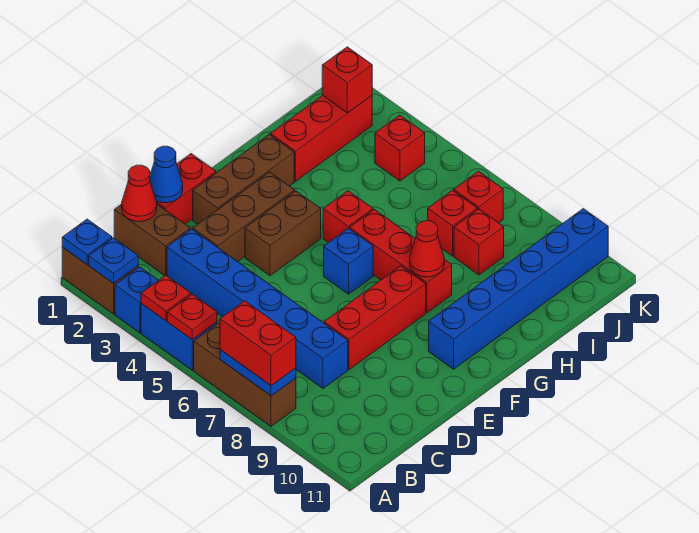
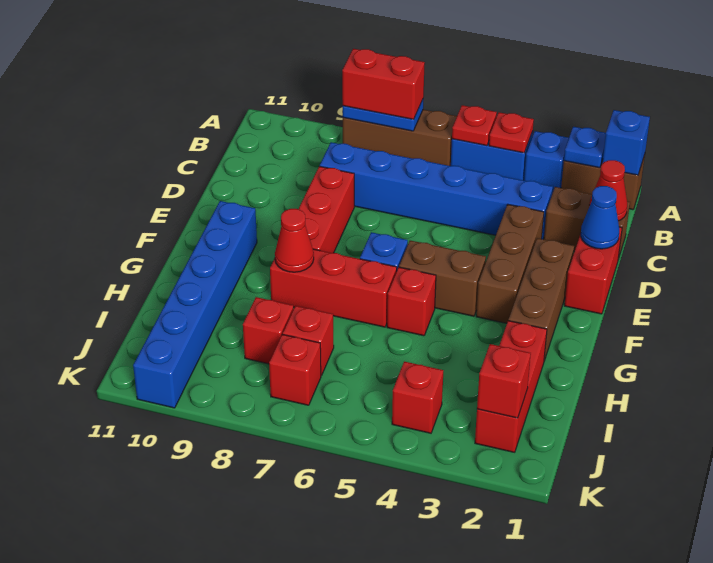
blue plate A1 level 2 -> blue brick A1 level 2
brown brick E4:F4 level 1 -> brown brick F4:F5 level 1

